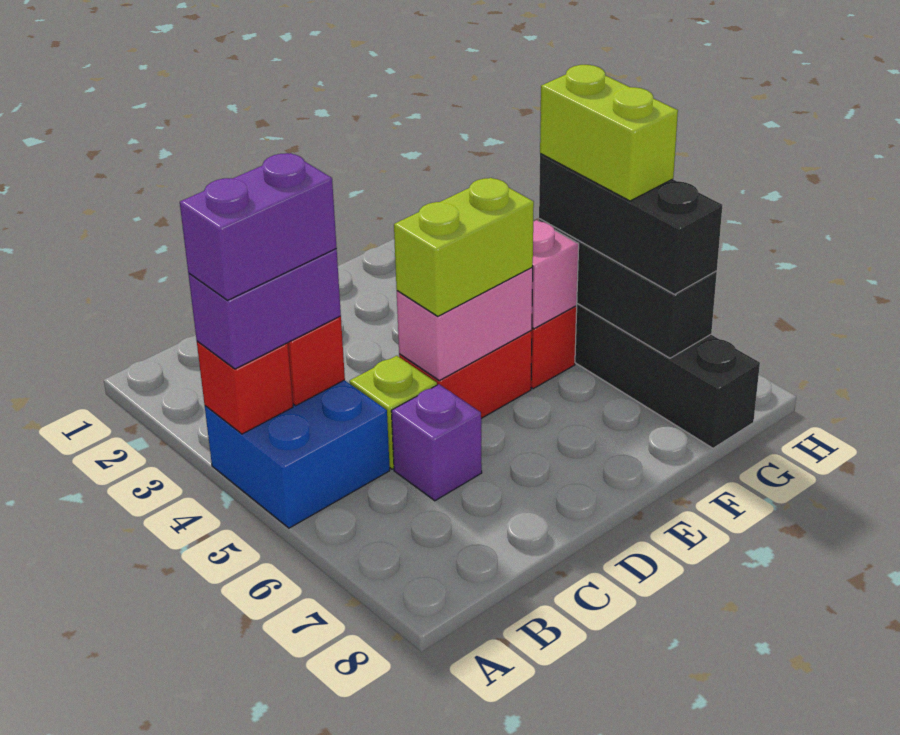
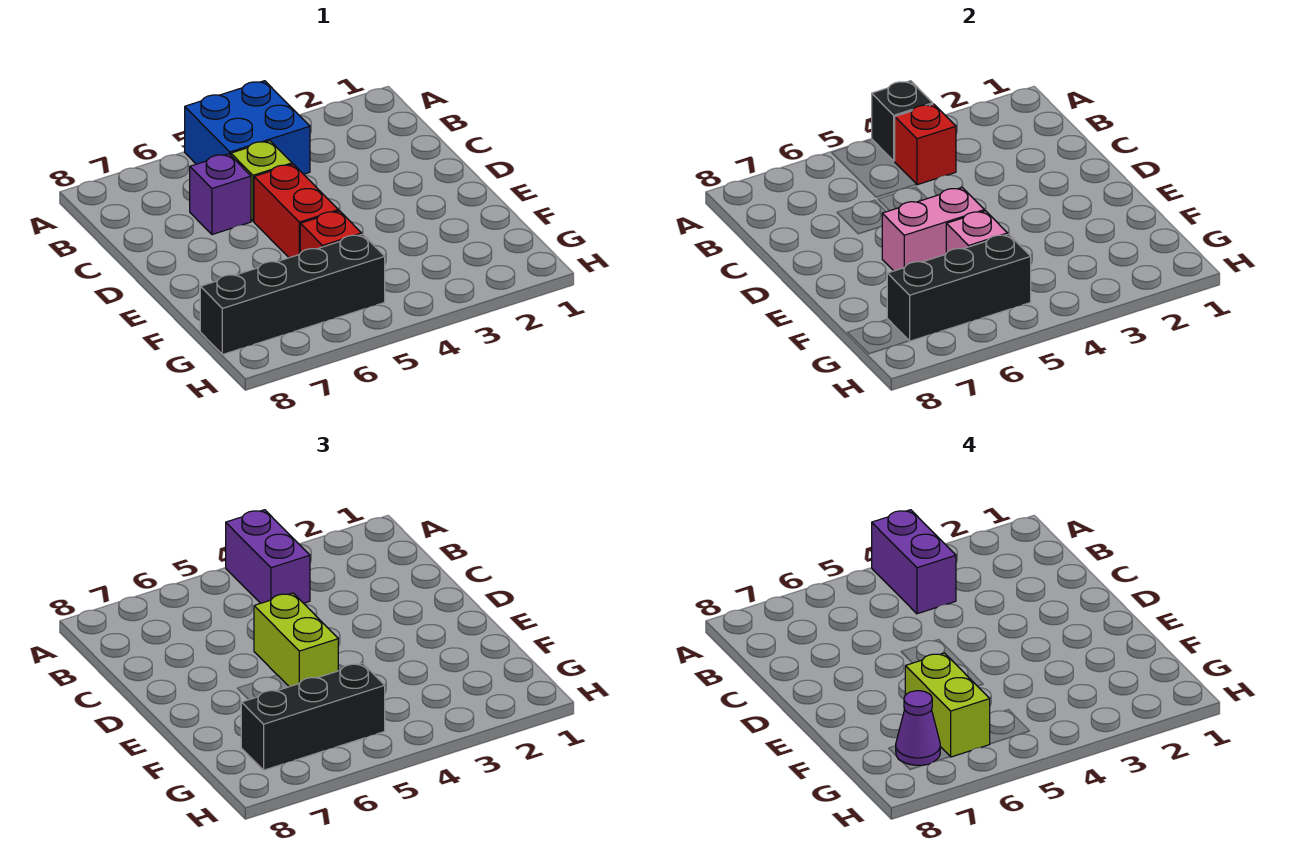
red brick A4 level 2 -> black brick A4 level 2
pink brick D5:E5 level 2 -> pink brick E5:E6 level 2
lime brick G5:G6 level 4 -> lime brick F6:G6 level 4
none -> purple cone G7 level 4

